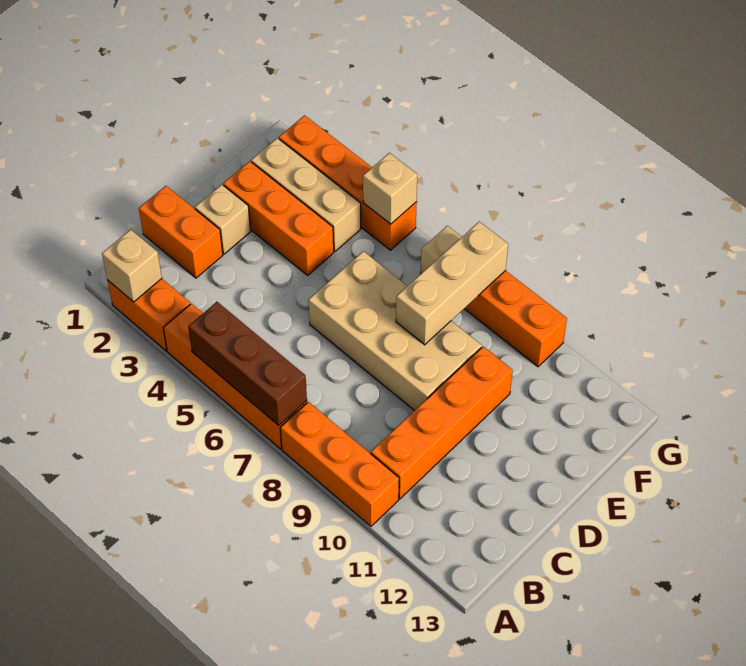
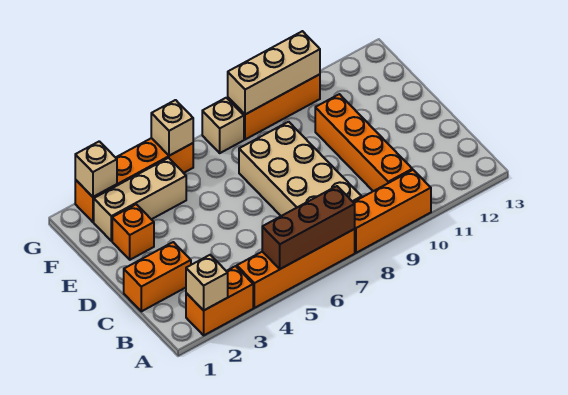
tan brick D2 level 1 -> tan brick G2 level 2
tan brick D6:E9 level 1 -> tan brick B7:E8 level 1
orange brick E2:E4 level 1 -> orange brick E2 level 1
tan brick E8:G8 level 2 -> tan brick G8:G10 level 2

